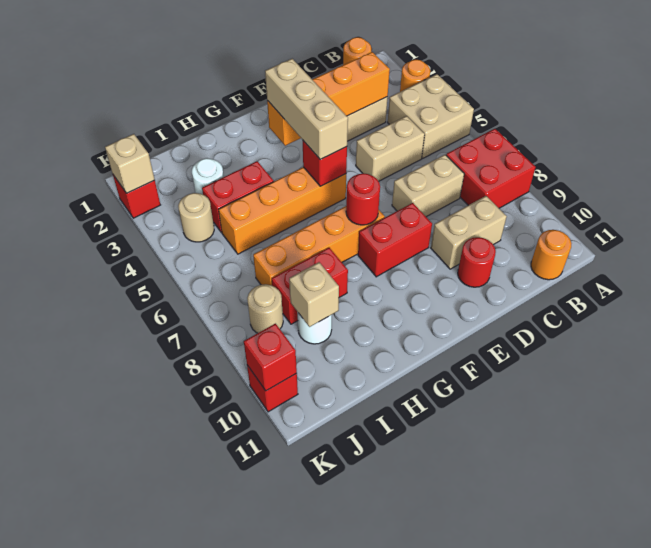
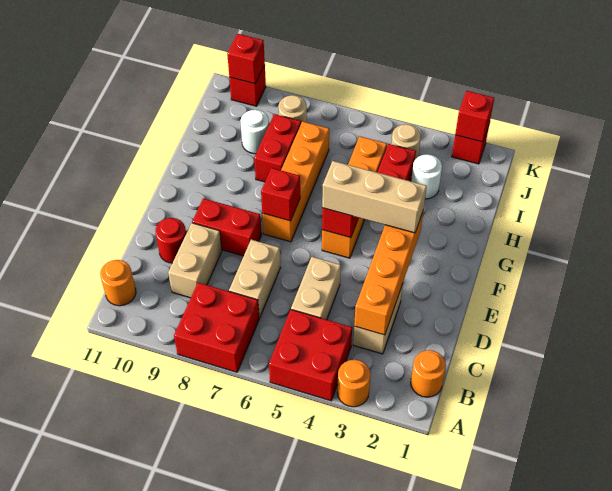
tan brick A4:B5 level 1 -> red brick A4:B5 level 1
red brick E8:F8 level 1 -> red brick E8:E9 level 1
red round brick F7 level 2 -> red brick F7 level 2
tan brick I9 level 2 -> none
tan brick K2 level 2 -> red brick K2 level 2

